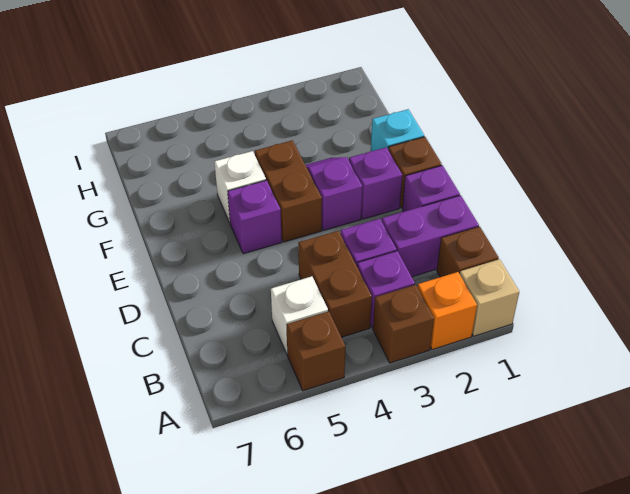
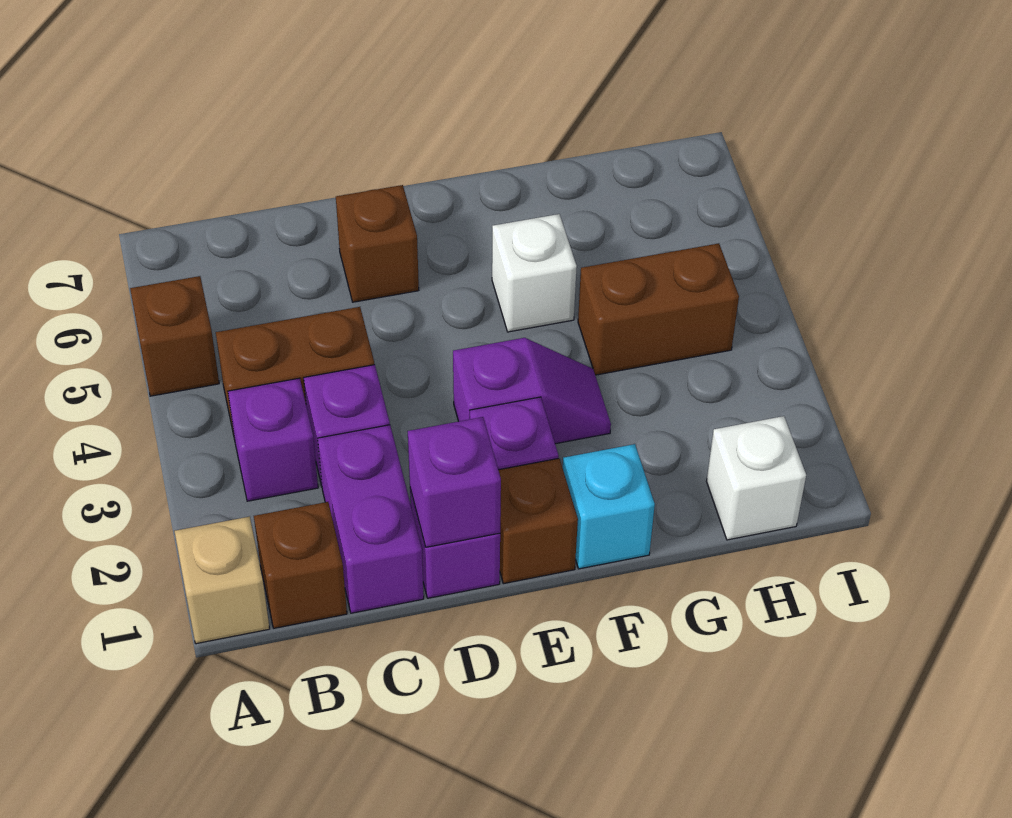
orange brick A2 level 1 -> none
brown brick A3 level 1 -> brown brick D6 level 1
white brick B5 level 1 -> white brick H1 level 1
brown brick E4:F4 level 1 -> brown brick G4:H4 level 1
purple brick E5 level 1 -> purple brick D1 level 2

